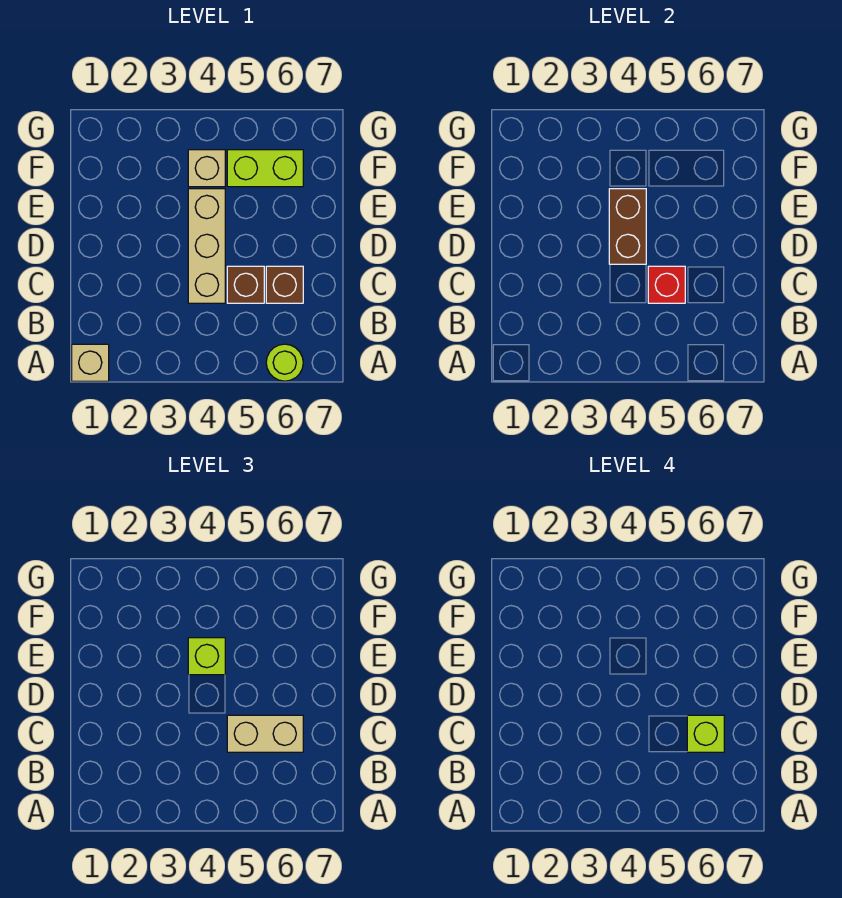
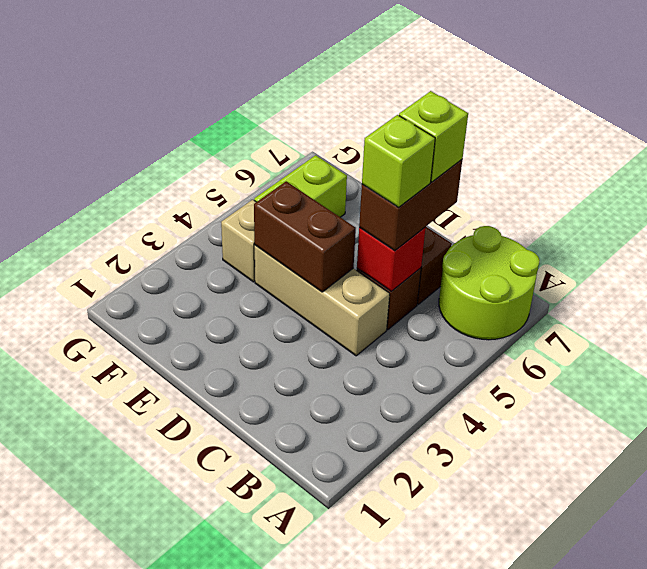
tan brick A1 level 1 -> none
lime round brick A6 level 1 -> lime round brick A6:B7 level 1
tan brick C5:C6 level 3 -> brown brick C5:C6 level 3
lime brick E4 level 3 -> lime brick C5 level 4

